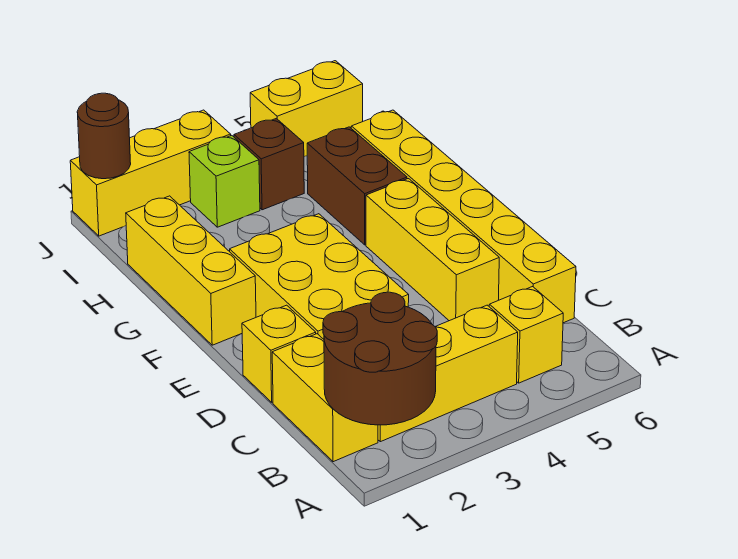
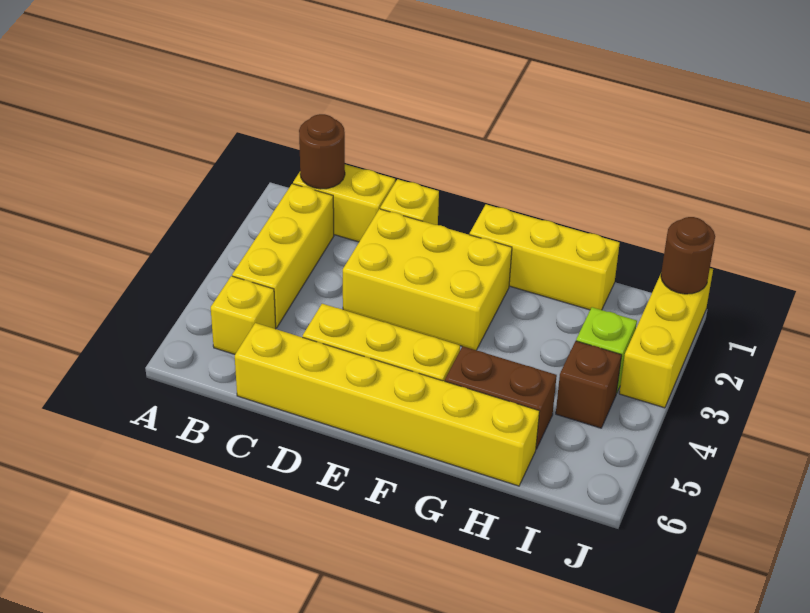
brown round brick A1:B2 level 2 -> brown round brick B1 level 2
yellow brick J5:J6 level 1 -> none

